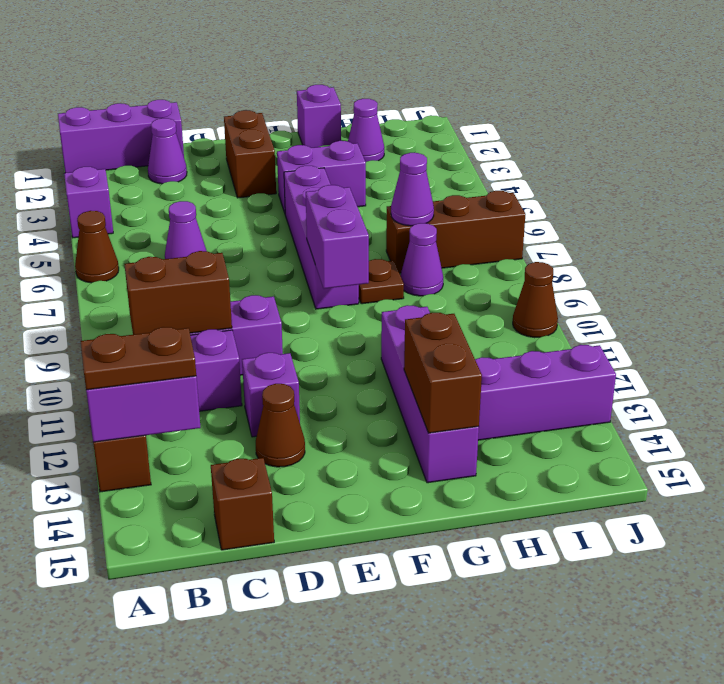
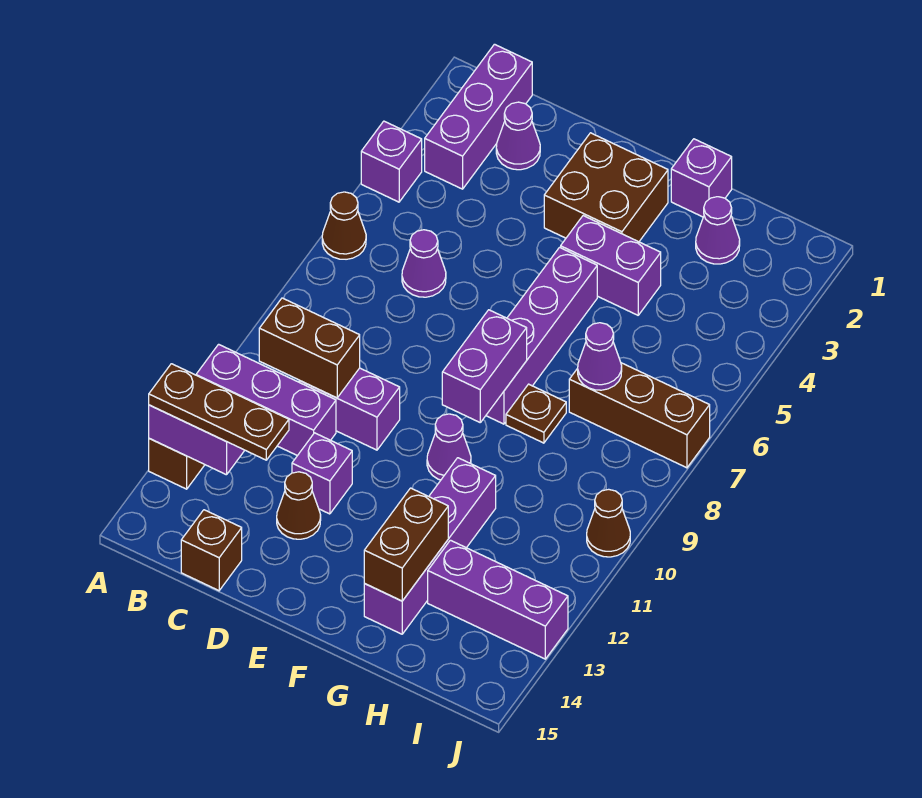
purple brick A1:C1 level 1 -> purple brick B1:B3 level 1
brown plate A13:B13 level 3 -> brown plate A13:C13 level 3
brown brick E2:E3 level 1 -> brown brick E2:F3 level 1
purple cone H8 level 1 -> purple cone F10 level 1

